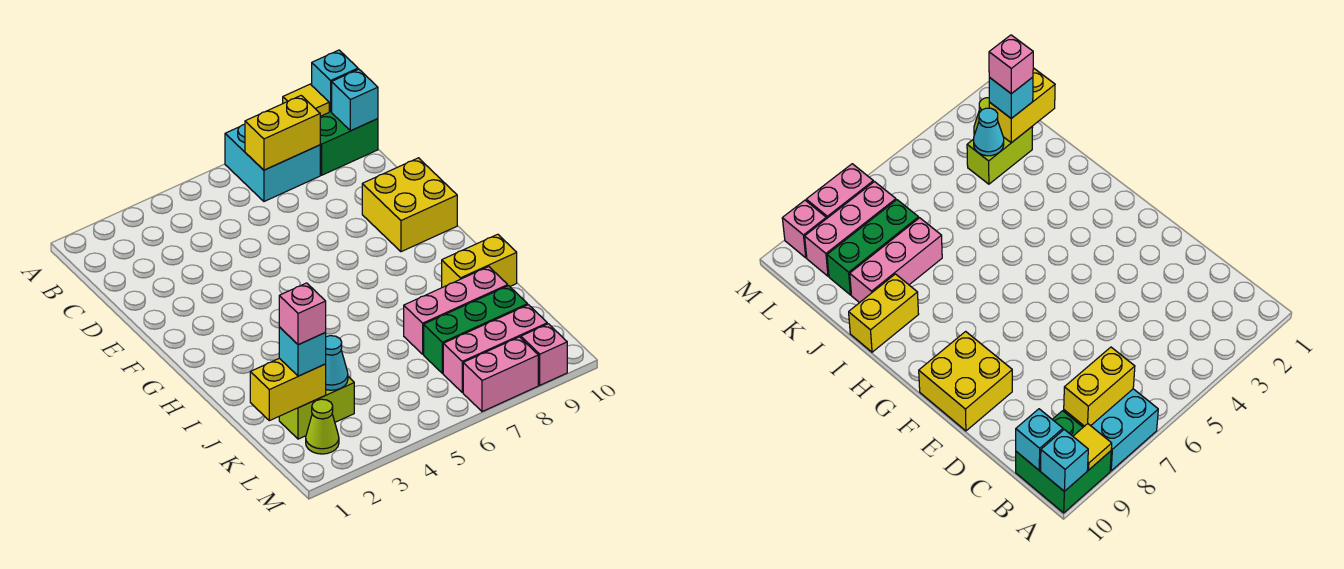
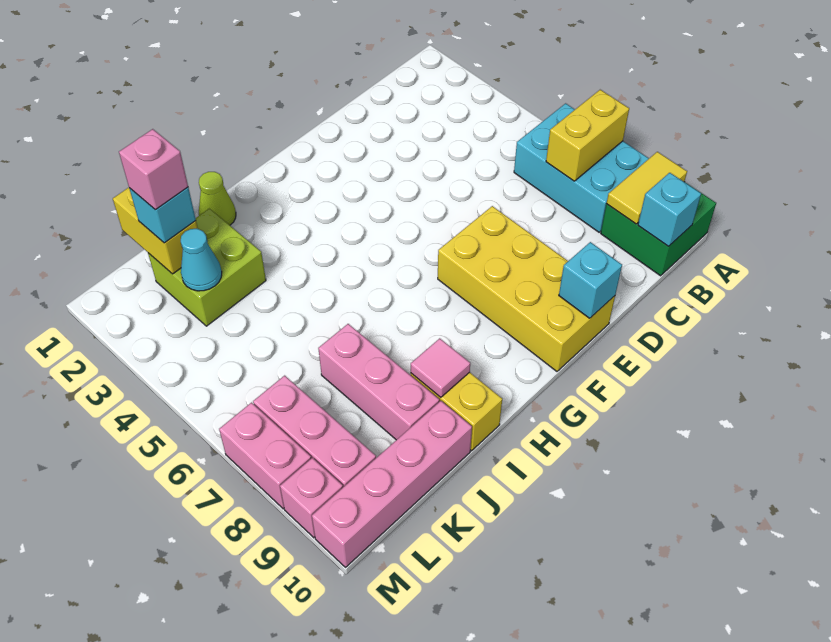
cyan brick A7:B8 level 1 -> cyan brick A6:B8 level 1
yellow tile A9 level 2 -> yellow tile A9:B9 level 2
cyan brick A10 level 2 -> cyan brick E10 level 2
yellow brick B7:B8 level 2 -> yellow brick A7:B7 level 2
yellow brick E9:F10 level 1 -> yellow brick E7:F10 level 1
none -> pink tile I9 level 2
none -> pink brick J10:M10 level 1
lime brick K2:K3 level 1 -> lime brick J2:K3 level 1
green brick K7:K9 level 1 -> none
lime cone L2 level 1 -> lime cone I1 level 1

